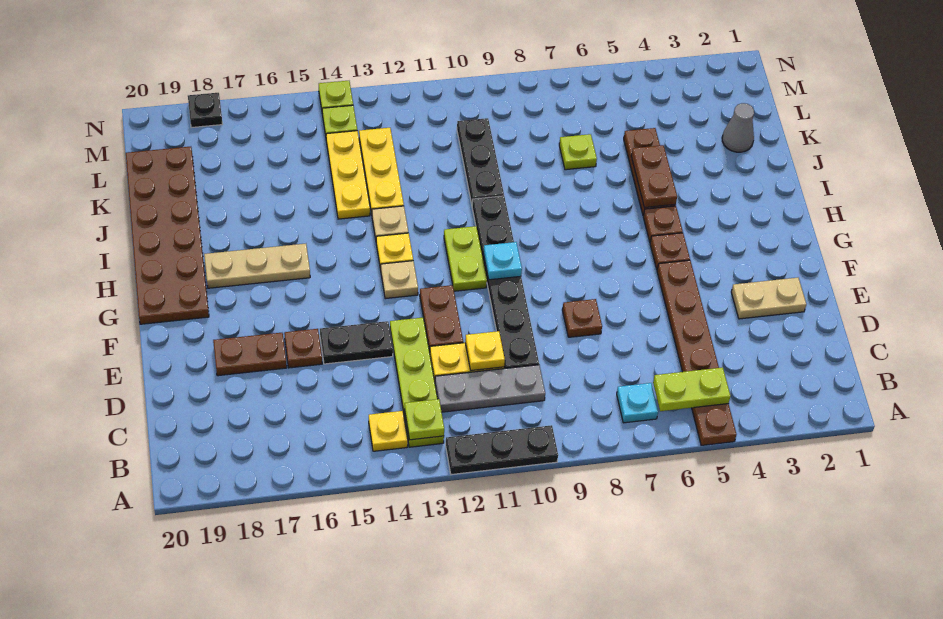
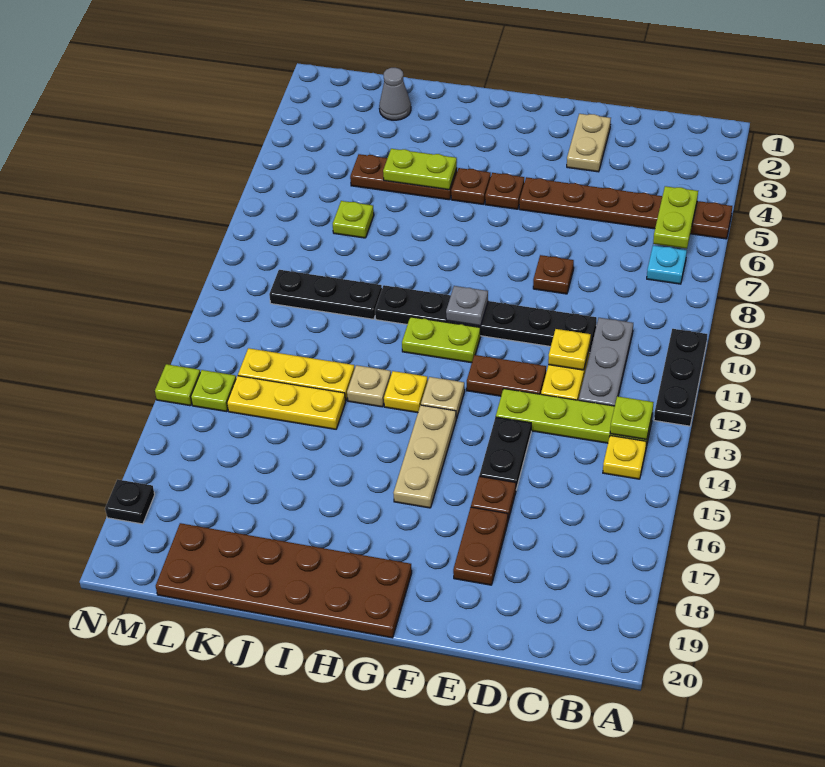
cyan plate G10 level 2 -> grey plate G10 level 2
tan plate H16:H18 level 1 -> tan plate G14:G16 level 1
brown plate I5:J5 level 2 -> lime plate I5:J5 level 2

